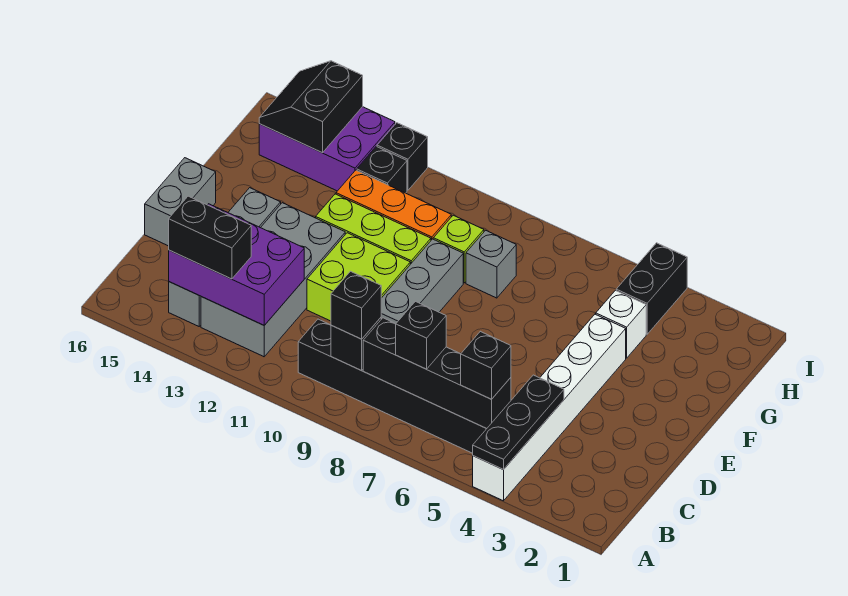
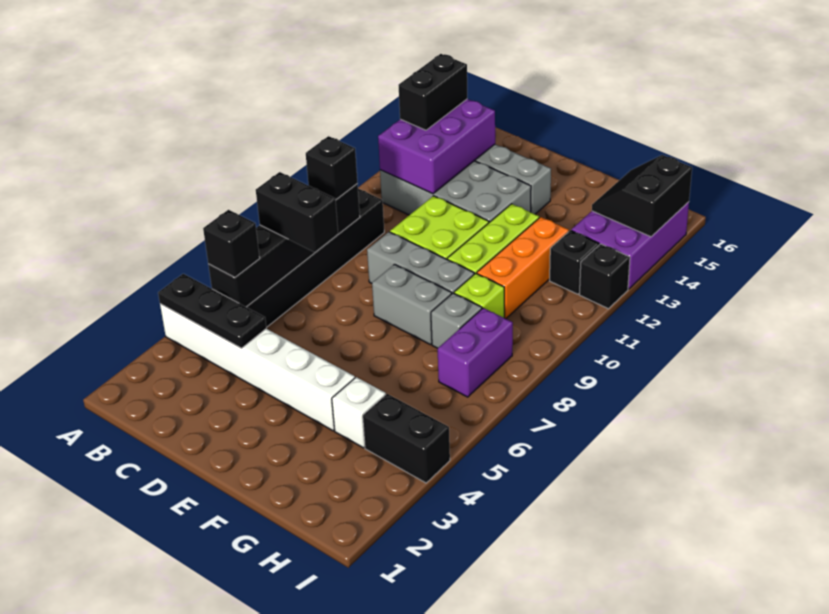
black brick B7 level 3 -> black brick B7:C7 level 3
grey brick D16:E16 level 1 -> grey brick E8:F8 level 1
none -> purple brick H7:H8 level 1
black slope H14:I15 level 2 top 14 -> black slope H14:I15 level 2 top I

